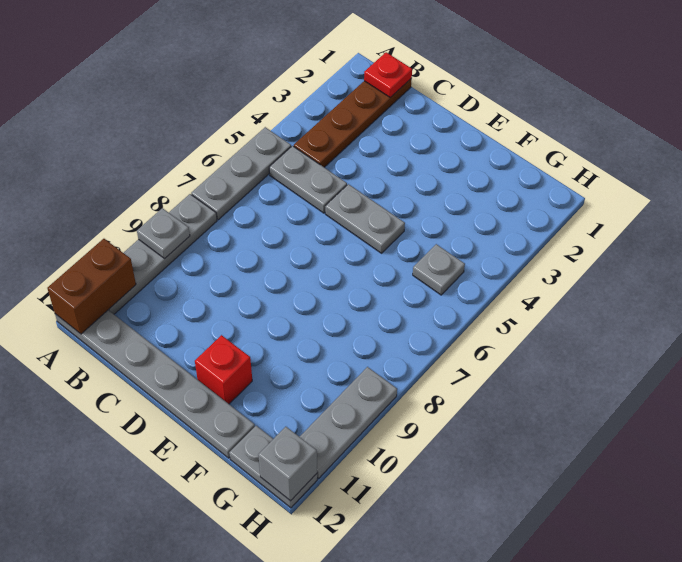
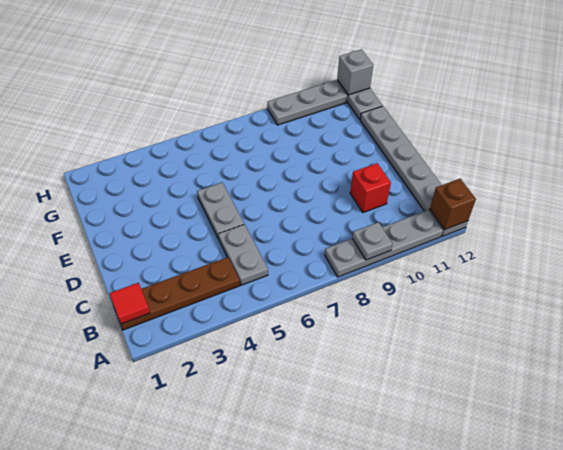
grey plate A5:A7 level 1 -> none
brown brick A11:A12 level 2 -> brown brick A12 level 2
red plate B1 level 2 -> red tile B1 level 2
red brick E11 level 1 -> red brick C10 level 1
grey plate G5 level 1 -> none

